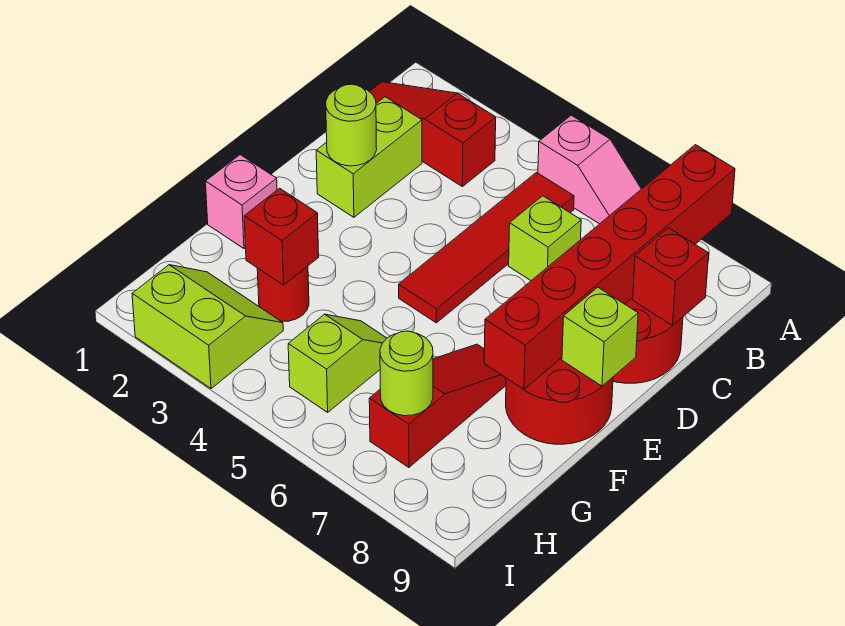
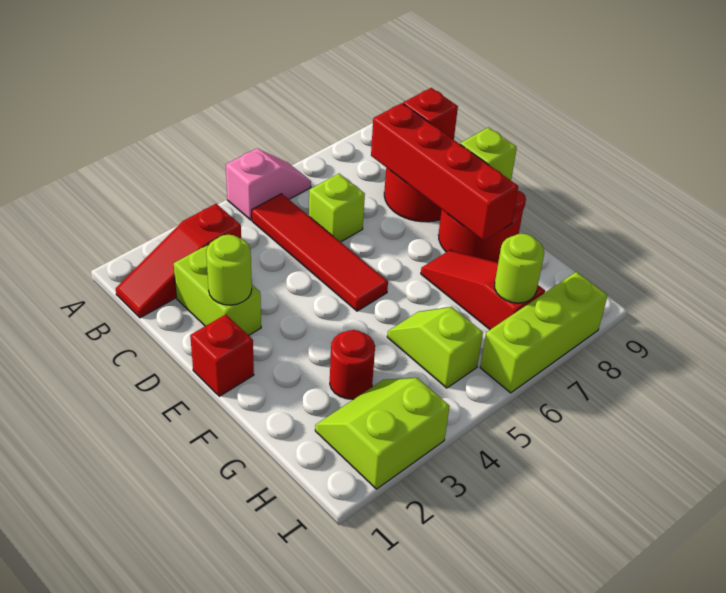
red brick A8:F8 level 2 -> red brick C8:F8 level 2
pink brick F1 level 1 -> none
red brick G3 level 2 -> red brick E1 level 1
none -> lime brick I6:I8 level 1

